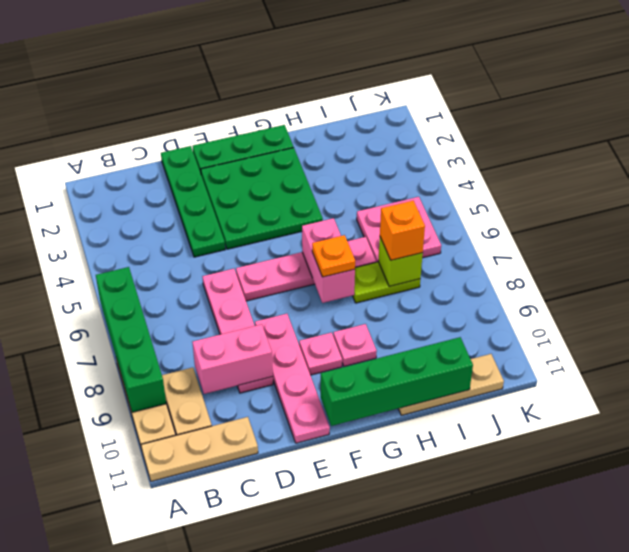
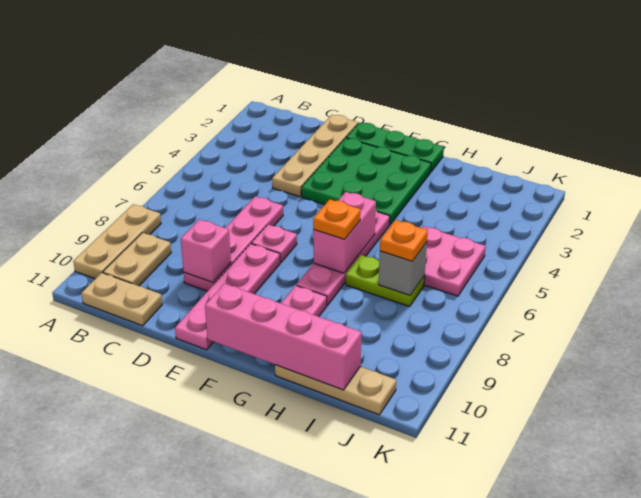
green brick A6:A9 level 2 -> none
tan plate A11:C11 level 1 -> tan plate B11:C11 level 1
pink brick C9:D9 level 2 -> pink brick D9 level 2
green plate D1:D4 level 1 -> tan plate D1:D4 level 1
pink plate E6:H6 level 1 -> pink plate G5:G8 level 1
pink plate F9 level 1 -> pink plate E7 level 1
green brick F11:I11 level 2 -> pink brick F11:I11 level 2
lime brick I7 level 2 -> grey brick I7 level 2
orange brick I7 level 3 -> orange plate I7 level 3

